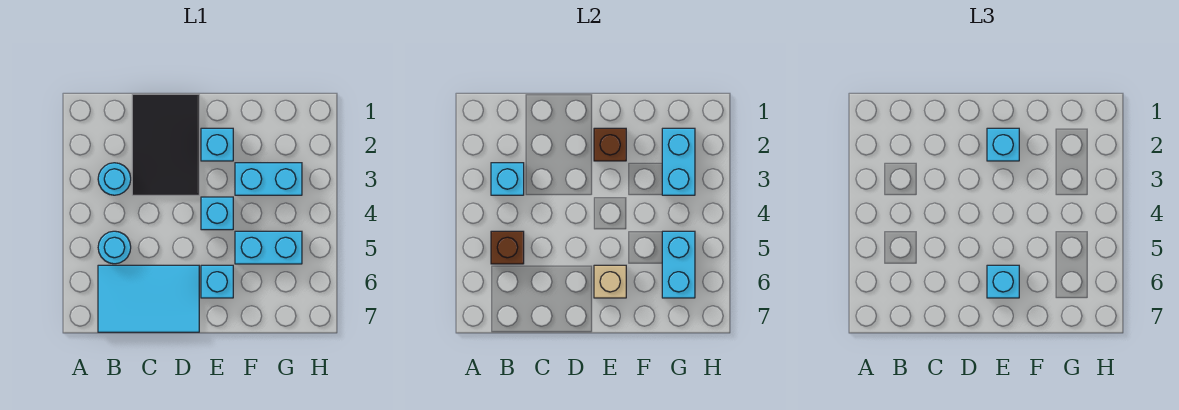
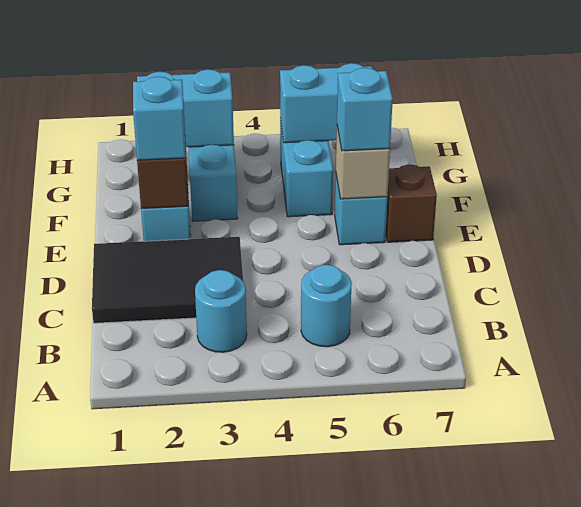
cyan brick B3 level 2 -> none
brown brick B5 level 2 -> brown brick E7 level 1
cyan tile B6:D7 level 1 -> none
cyan brick E4 level 1 -> none

